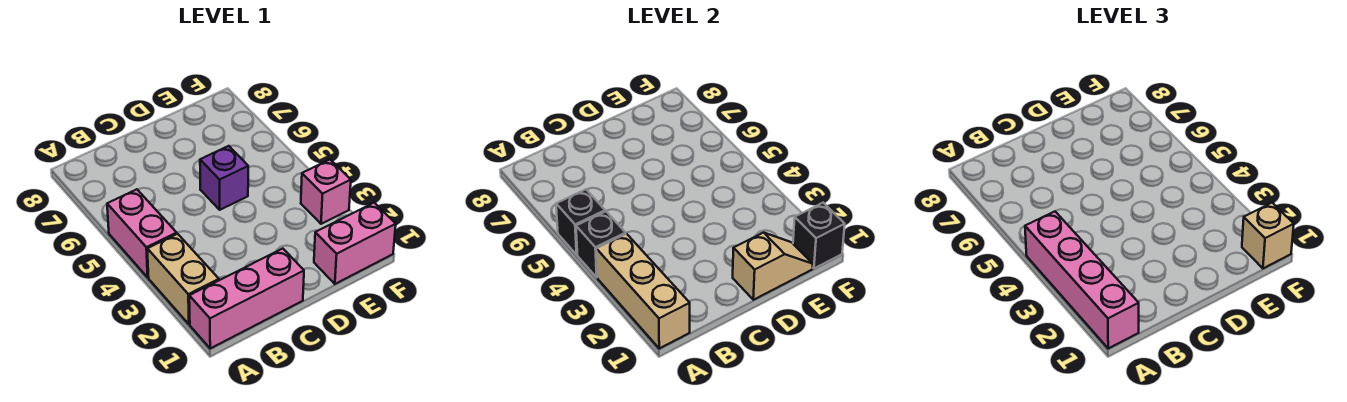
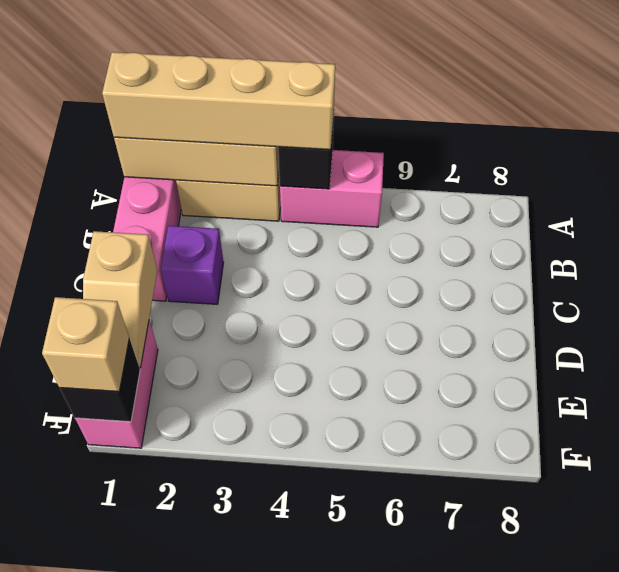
pink brick A1:A4 level 3 -> tan brick A1:A4 level 3
black brick A5 level 2 -> none
purple brick D5 level 1 -> purple brick C2 level 1
pink brick F3 level 1 -> none

